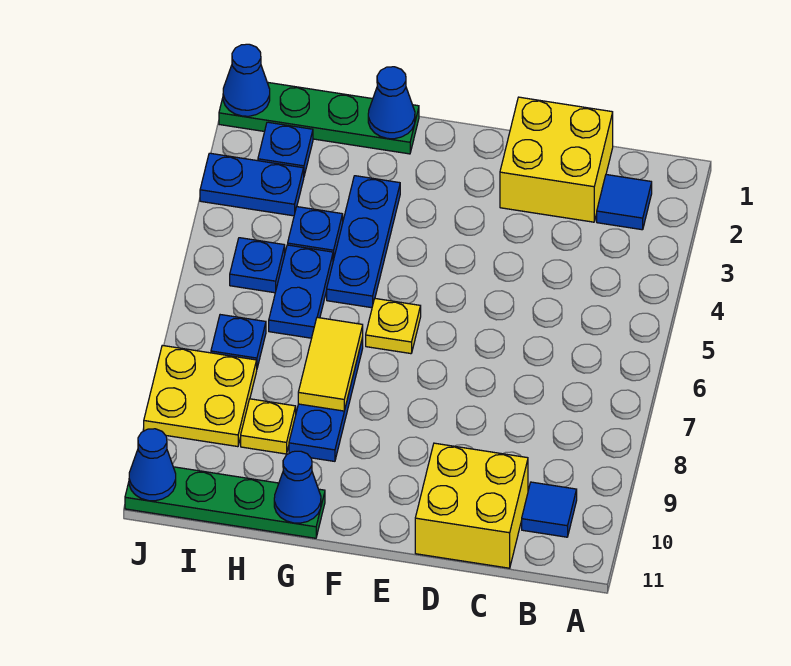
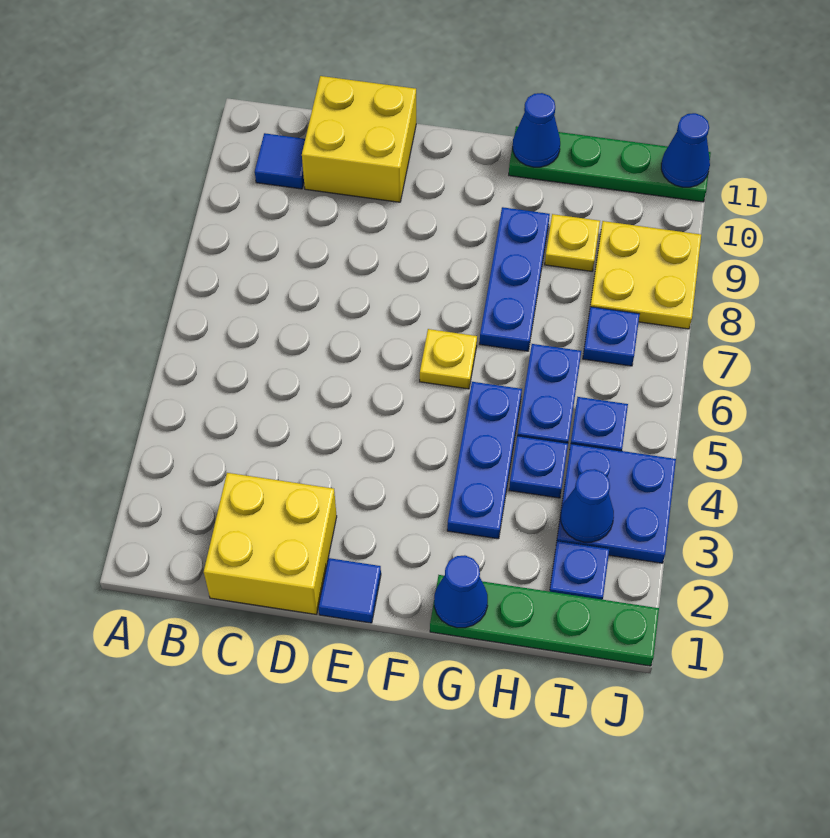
blue tile B2 level 1 -> blue tile E1 level 1
yellow tile G7:G8 level 2 -> none
blue plate I3:J3 level 1 -> blue plate I3:J4 level 1
blue cone J1 level 2 -> blue cone I3 level 2

